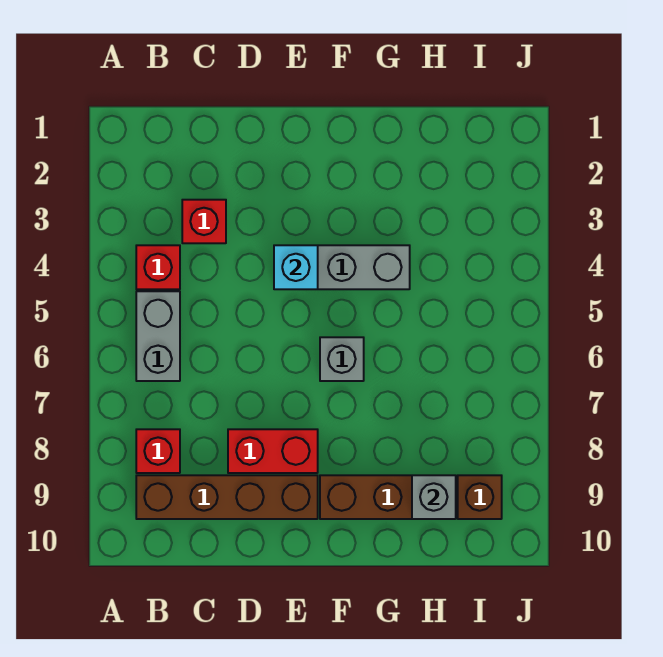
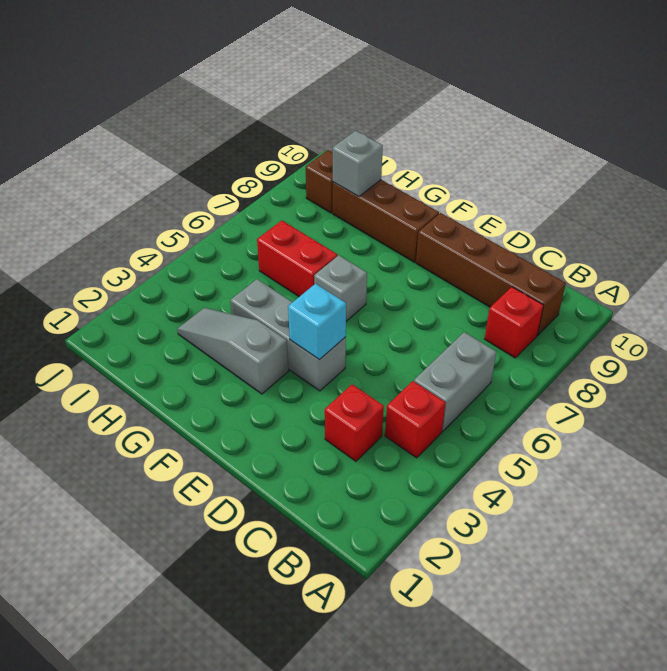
red brick D8:E8 level 1 -> red brick G6:H6 level 1
none -> grey slope F3:H3 level 1 top F

